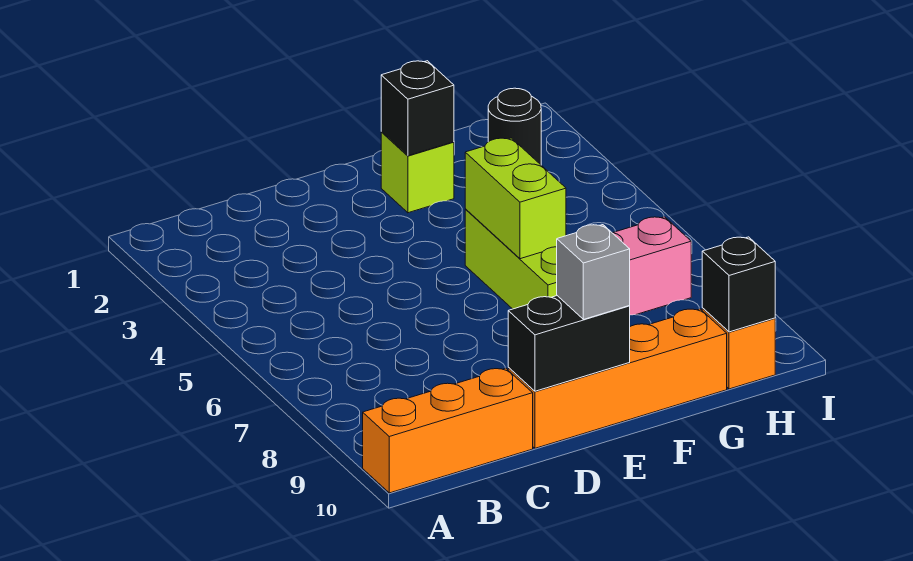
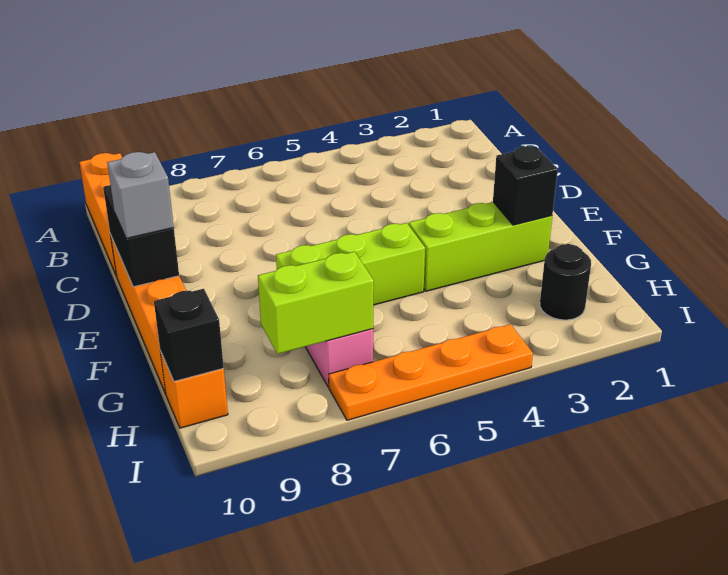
lime brick F2 level 1 -> lime brick F2:F4 level 1
lime brick F5:F6 level 2 -> lime brick H7:H8 level 2
none -> orange plate I4:I7 level 1

